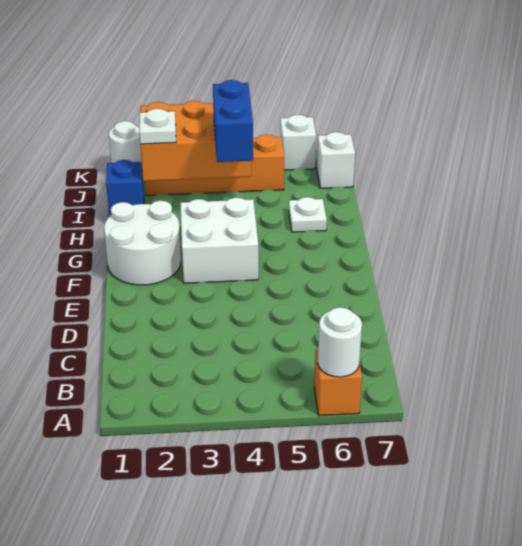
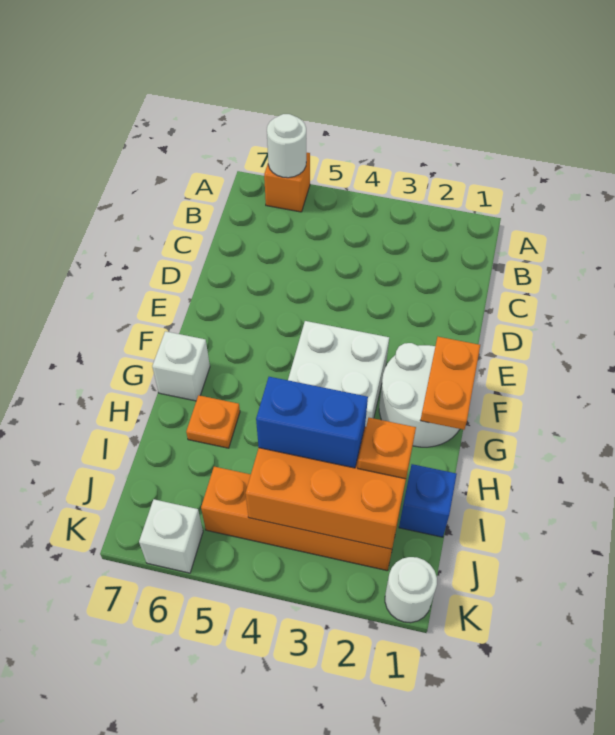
none -> orange plate F1:G1 level 2
blue brick H4:I4 level 3 -> blue brick I3:I4 level 3
white plate H6 level 1 -> orange plate H6 level 1
white plate I2 level 3 -> orange plate I2 level 3
white brick J7 level 1 -> white brick G7 level 1

